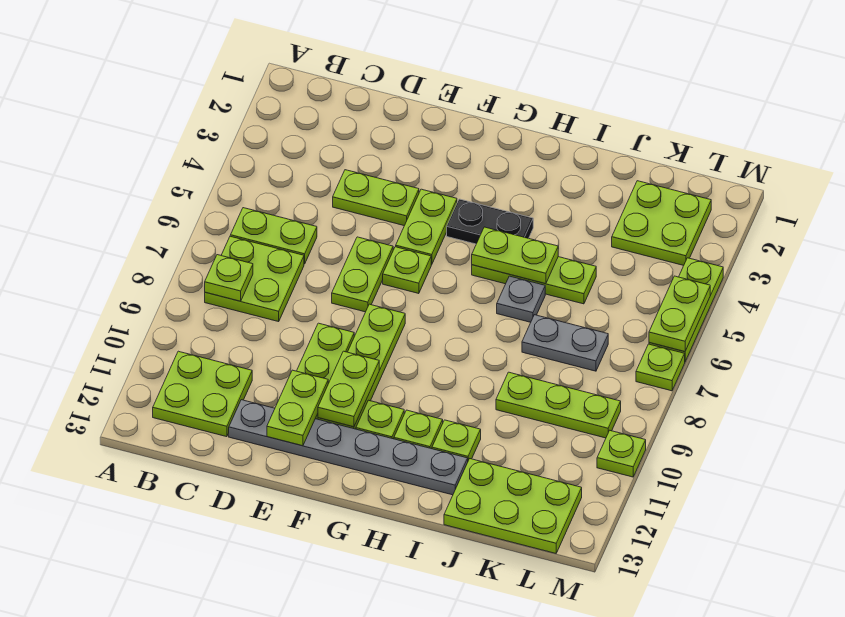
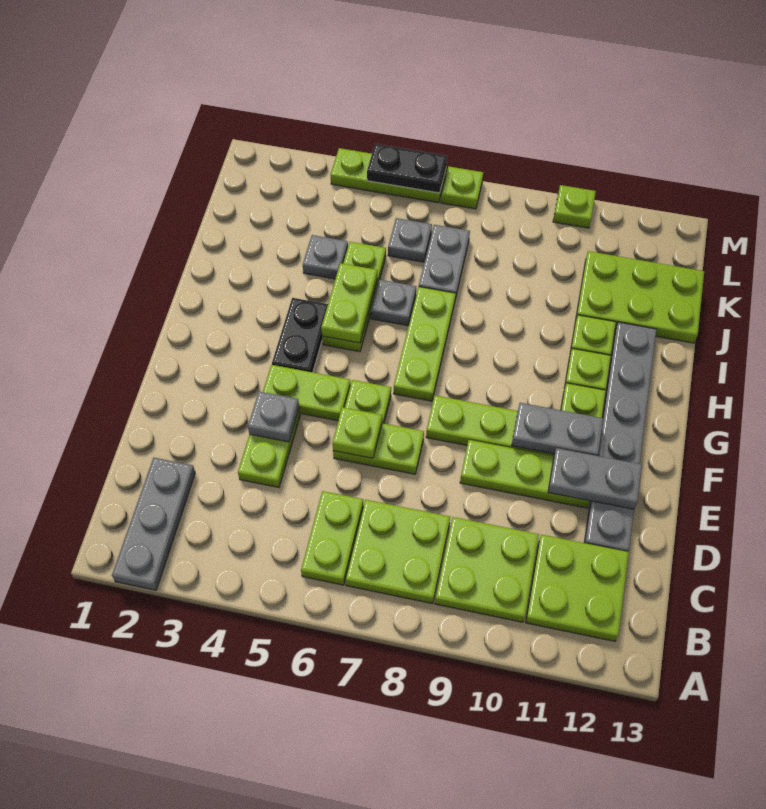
none -> grey plate A2:C2 level 1
lime plate B8 level 2 -> lime plate E6 level 2
none -> grey plate E4 level 2
lime plate E11:E12 level 2 -> grey plate E11:E12 level 2
lime plate F10:F11 level 2 -> grey plate F10:F11 level 2
none -> grey plate J4 level 1
lime plate J9:L9 level 1 -> lime plate G7:I7 level 1
lime plate J12:L13 level 1 -> lime plate J11:K13 level 1
lime plate K2:L3 level 1 -> lime plate B9:C10 level 1
none -> grey plate K6 level 1
lime plate M5:M6 level 2 -> black plate M5:M6 level 2

